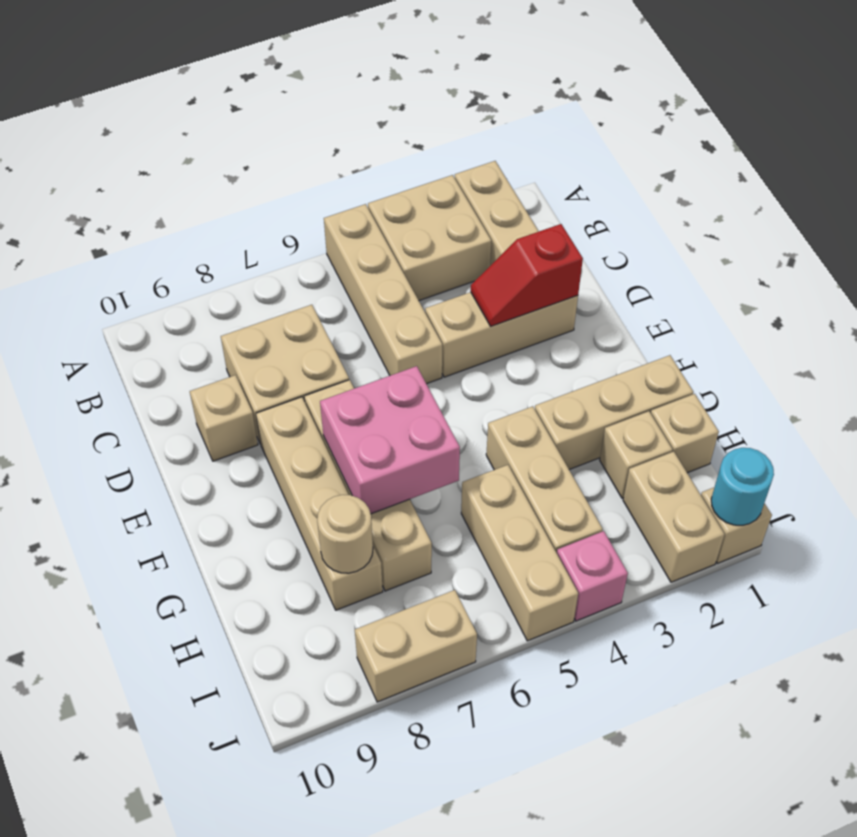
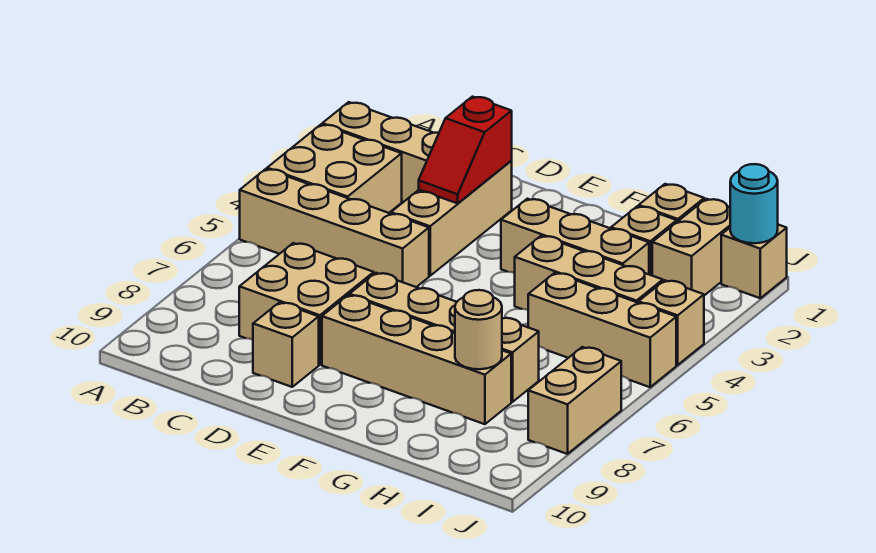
pink brick F6:G7 level 2 -> none
tan brick G1:G3 level 1 -> tan brick F3:H3 level 1
tan brick I2:J2 level 1 -> tan brick I1:I2 level 1
pink brick J4 level 1 -> tan brick J4 level 1

